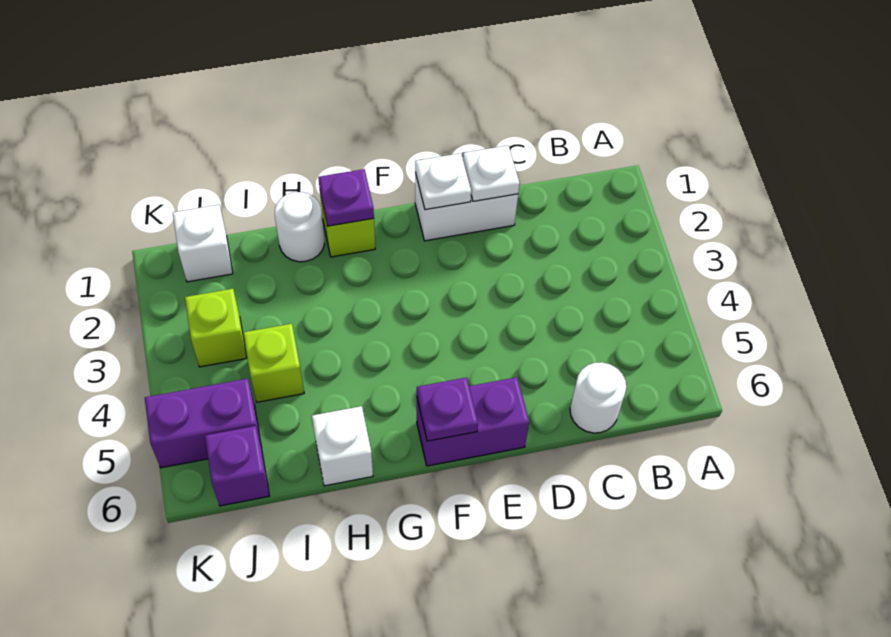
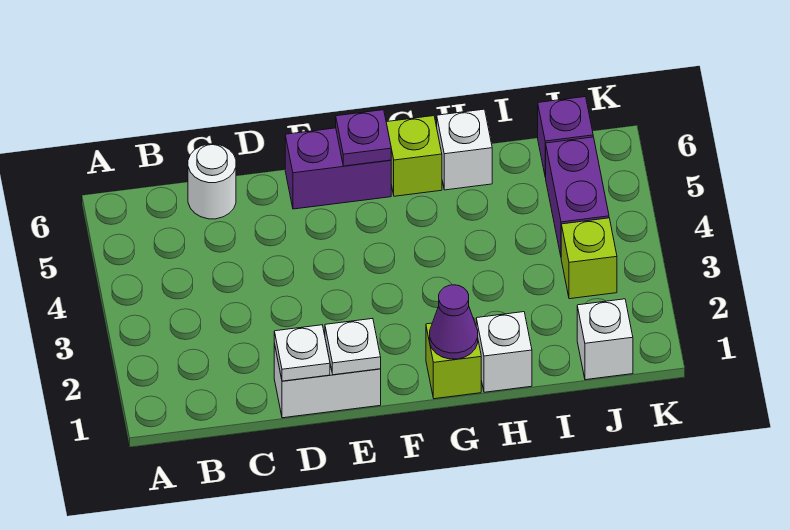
purple plate G1 level 2 -> purple cone G1 level 2
white round brick H1 level 1 -> white brick H1 level 1
lime brick I4 level 1 -> lime brick G6 level 1
purple brick J5:K5 level 1 -> purple brick J4:J5 level 1

